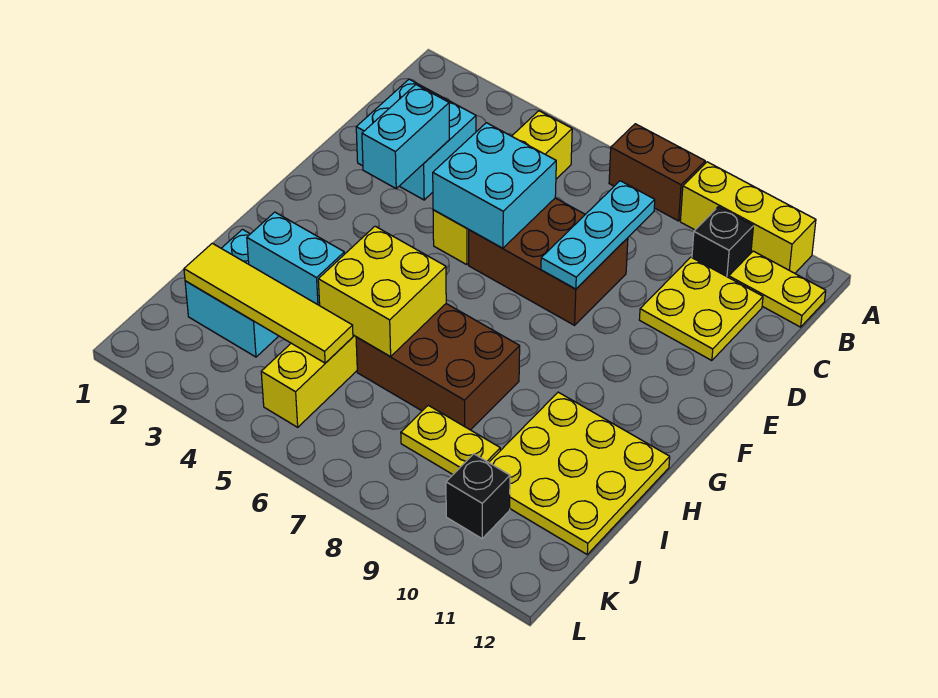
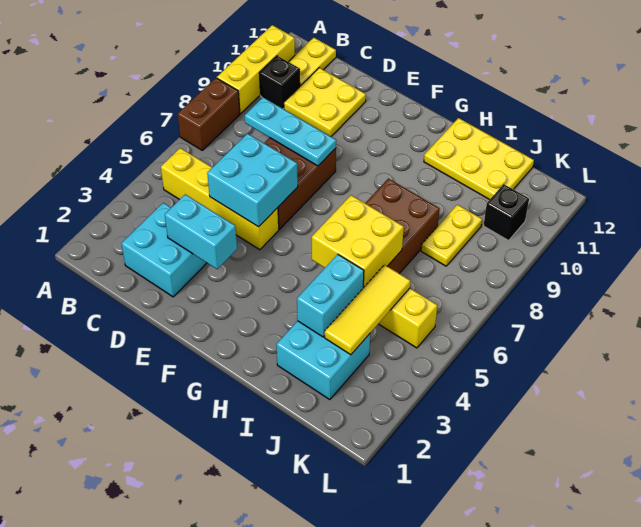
yellow plate H10:J12 level 1 -> yellow plate H11:J12 level 1
yellow tile J2:J5 level 2 -> yellow tile J3:J5 level 2

